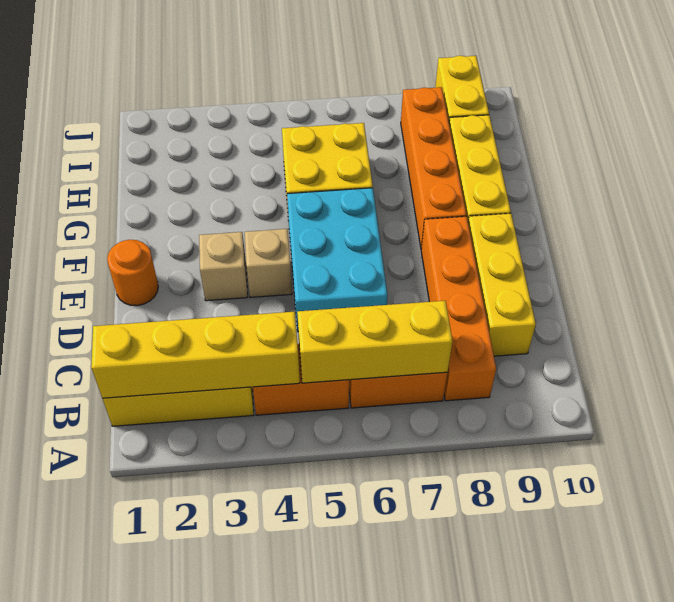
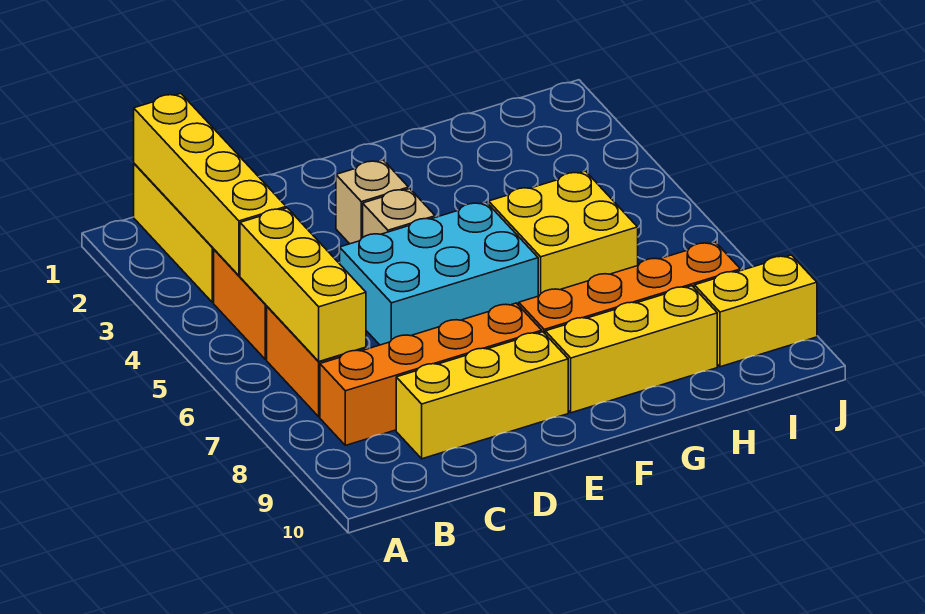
orange round brick E1 level 1 -> none

